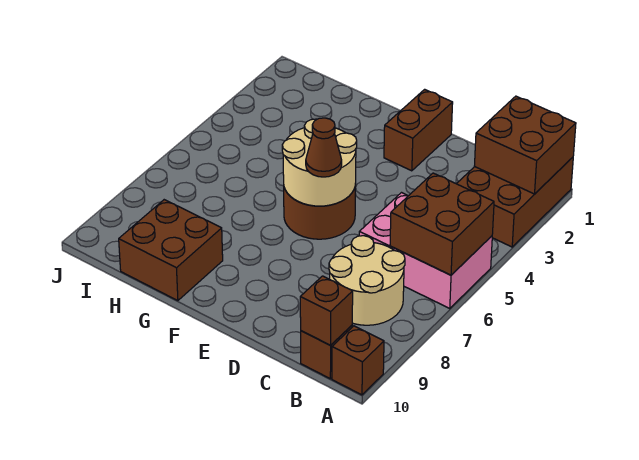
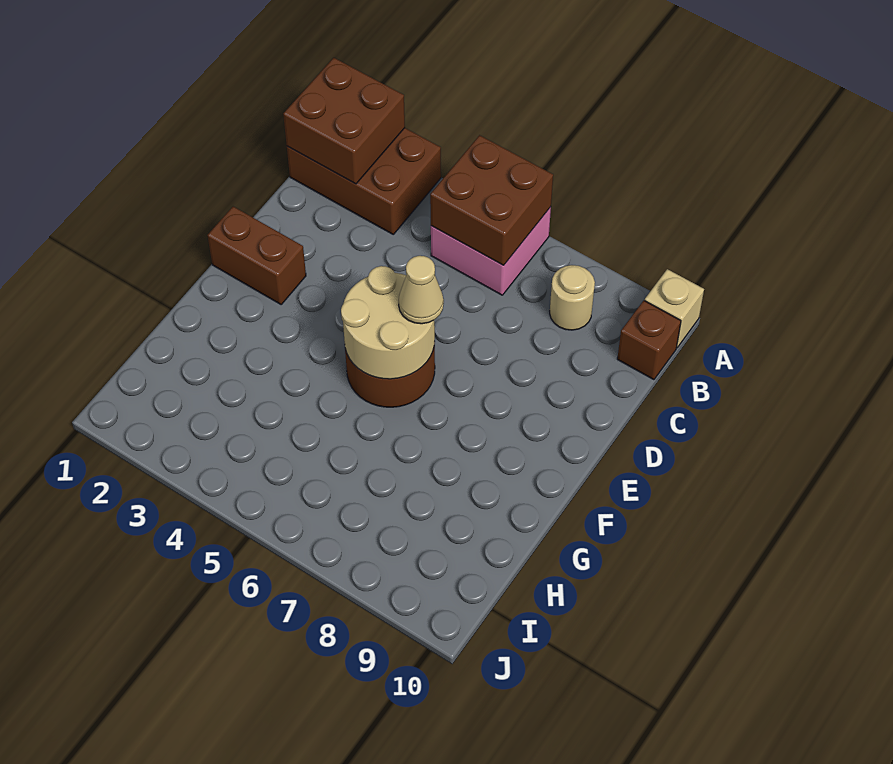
pink brick A5:C6 level 1 -> pink brick A5:B6 level 1
brown brick A10 level 1 -> tan brick A10 level 1
tan round brick B7:C8 level 1 -> tan round brick B8 level 1
brown brick B10 level 2 -> none
brown cone E6 level 3 -> tan cone E6 level 3
brown brick G9:H10 level 1 -> none

